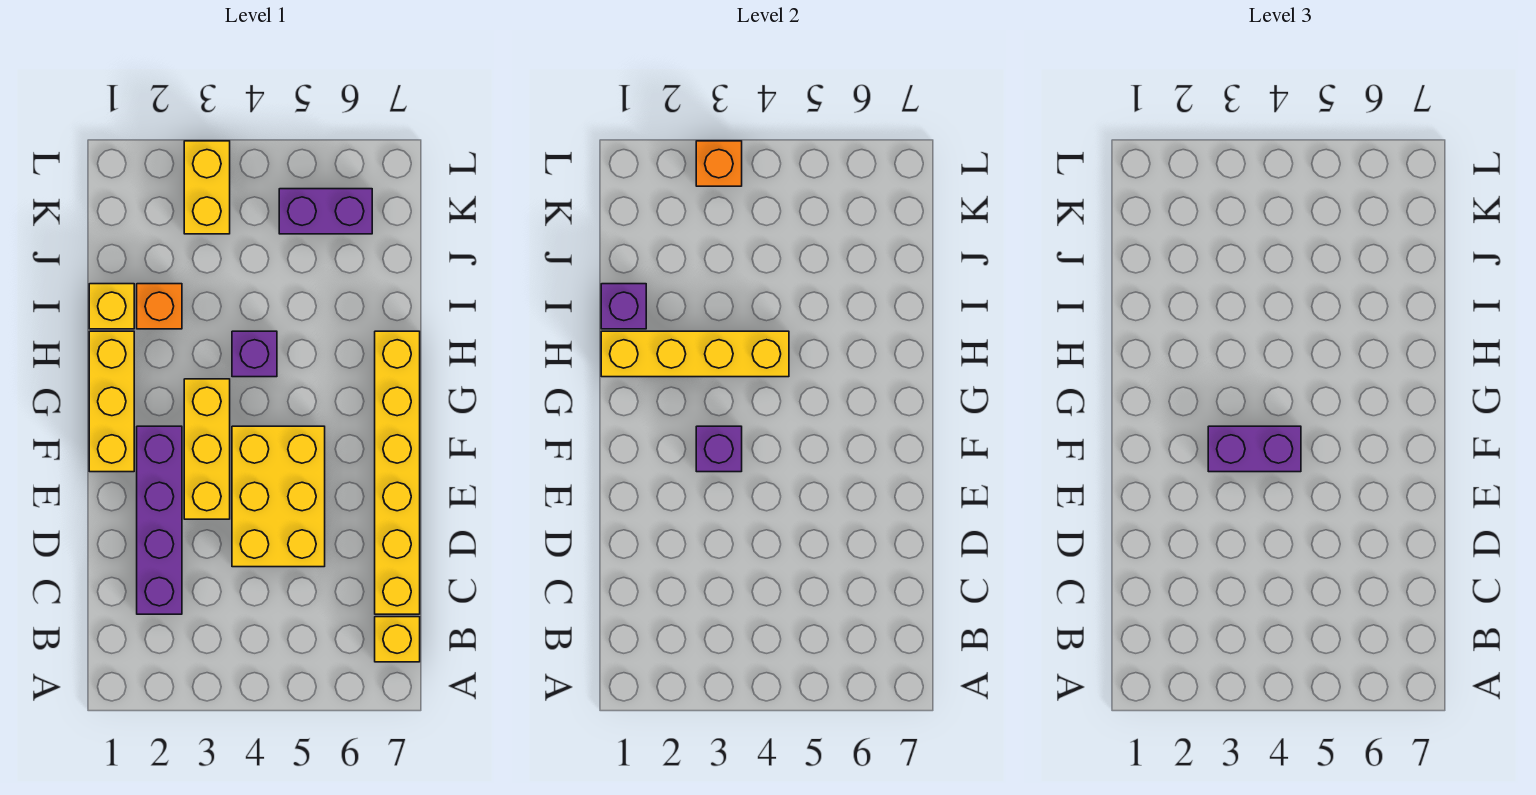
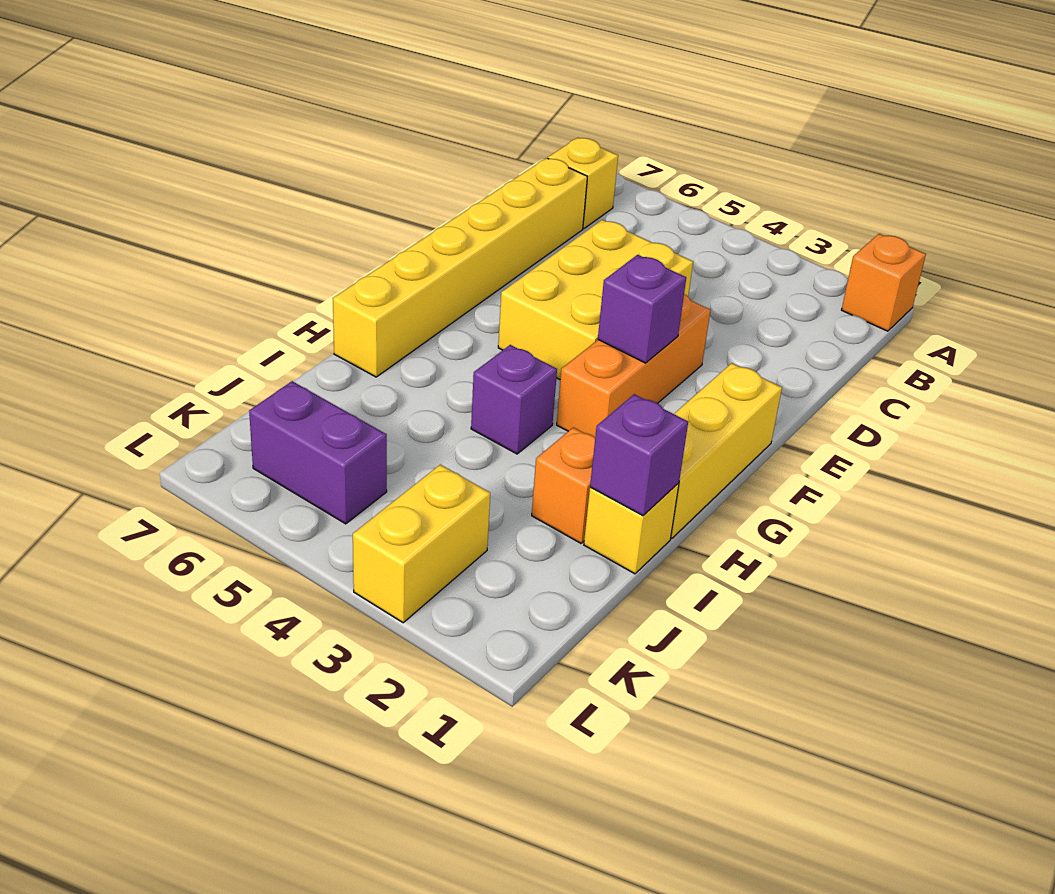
purple brick C2:F2 level 1 -> none
yellow brick E3:G3 level 1 -> orange brick E3:G3 level 1
purple brick F3:F4 level 3 -> none
yellow brick H1:H4 level 2 -> none
orange brick L3 level 2 -> orange brick A1 level 1

